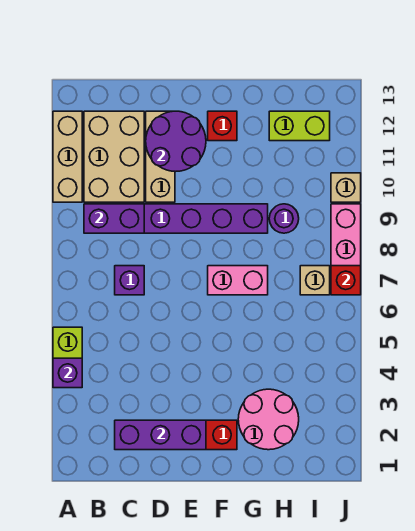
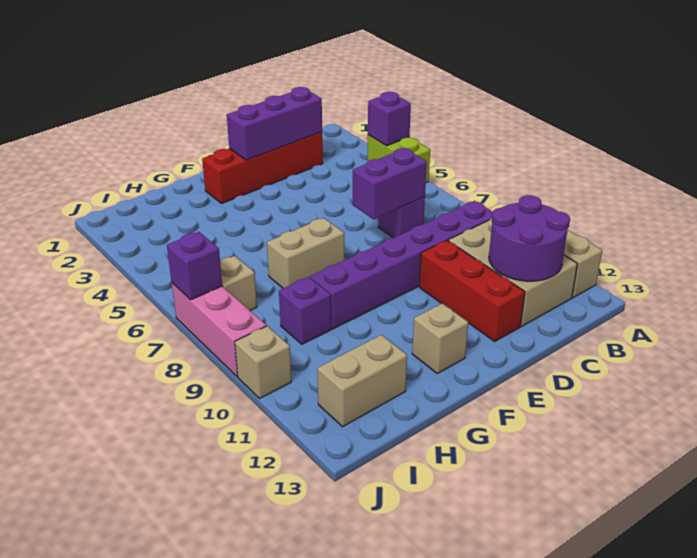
purple brick B9:C9 level 2 -> purple brick C7:D7 level 2
tan brick D10:D12 level 1 -> red brick D10:D12 level 1
purple round brick D11:E12 level 2 -> purple round brick B11:C12 level 2
pink brick F7:G7 level 1 -> tan brick F7:G7 level 1
red brick F12 level 1 -> tan brick F12 level 1
pink round brick G2:H3 level 1 -> none
purple round brick H9 level 1 -> purple brick H9 level 1
lime brick H12:I12 level 1 -> tan brick H12:I12 level 1
red brick J7 level 2 -> purple brick J7 level 2

